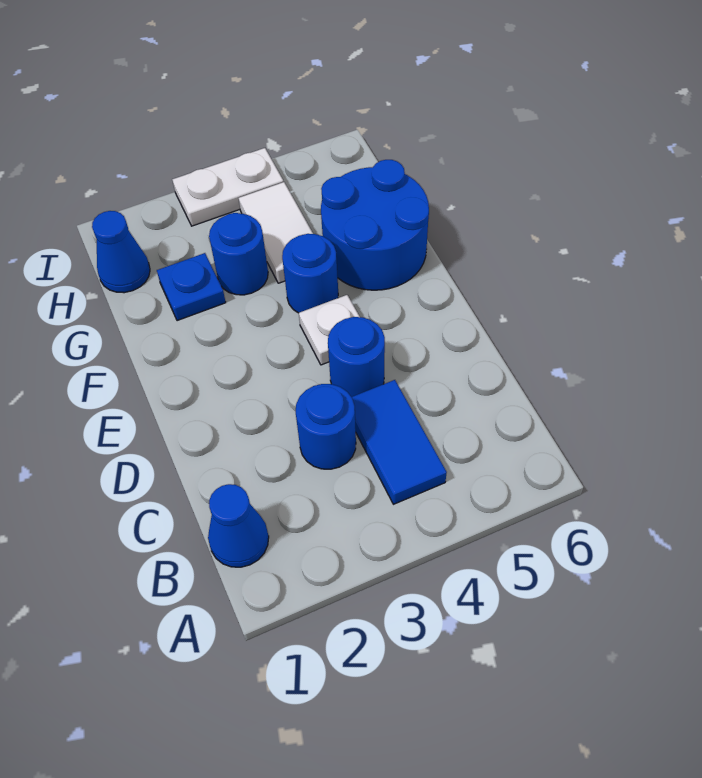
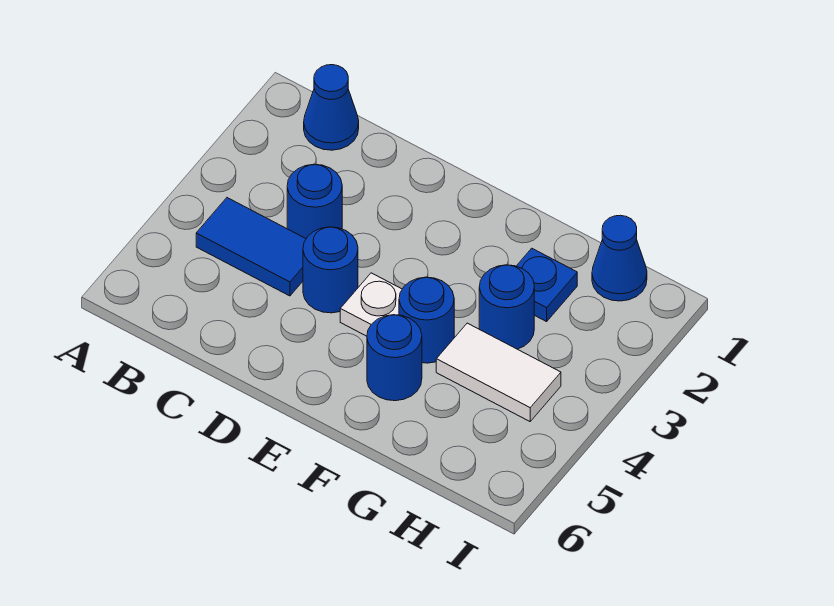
blue round brick F5:G6 level 1 -> blue round brick F5 level 1
white plate I3:I4 level 1 -> none

